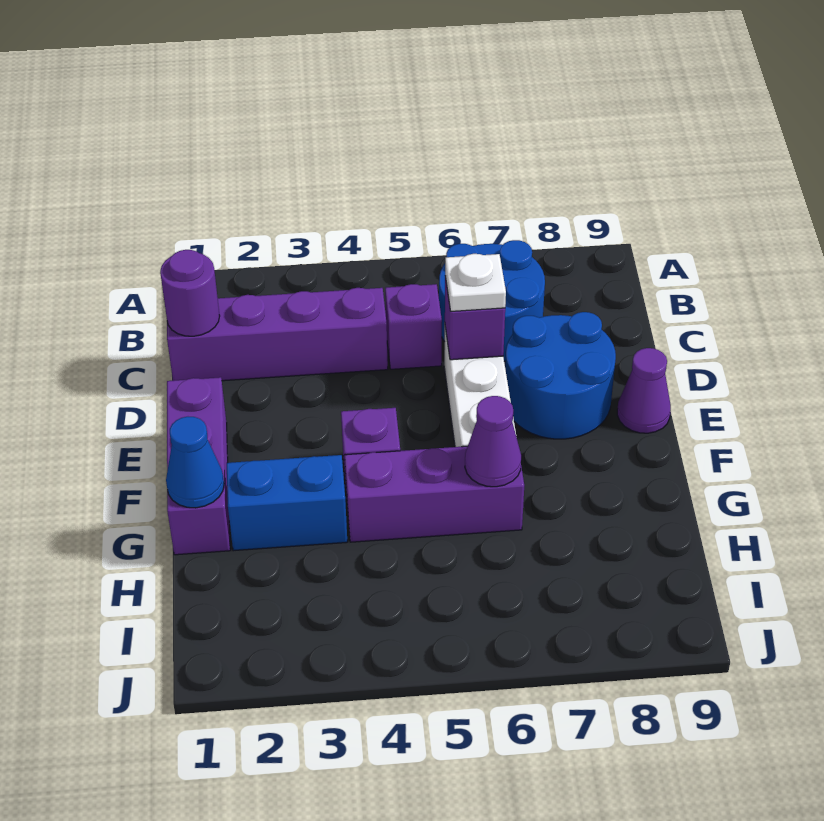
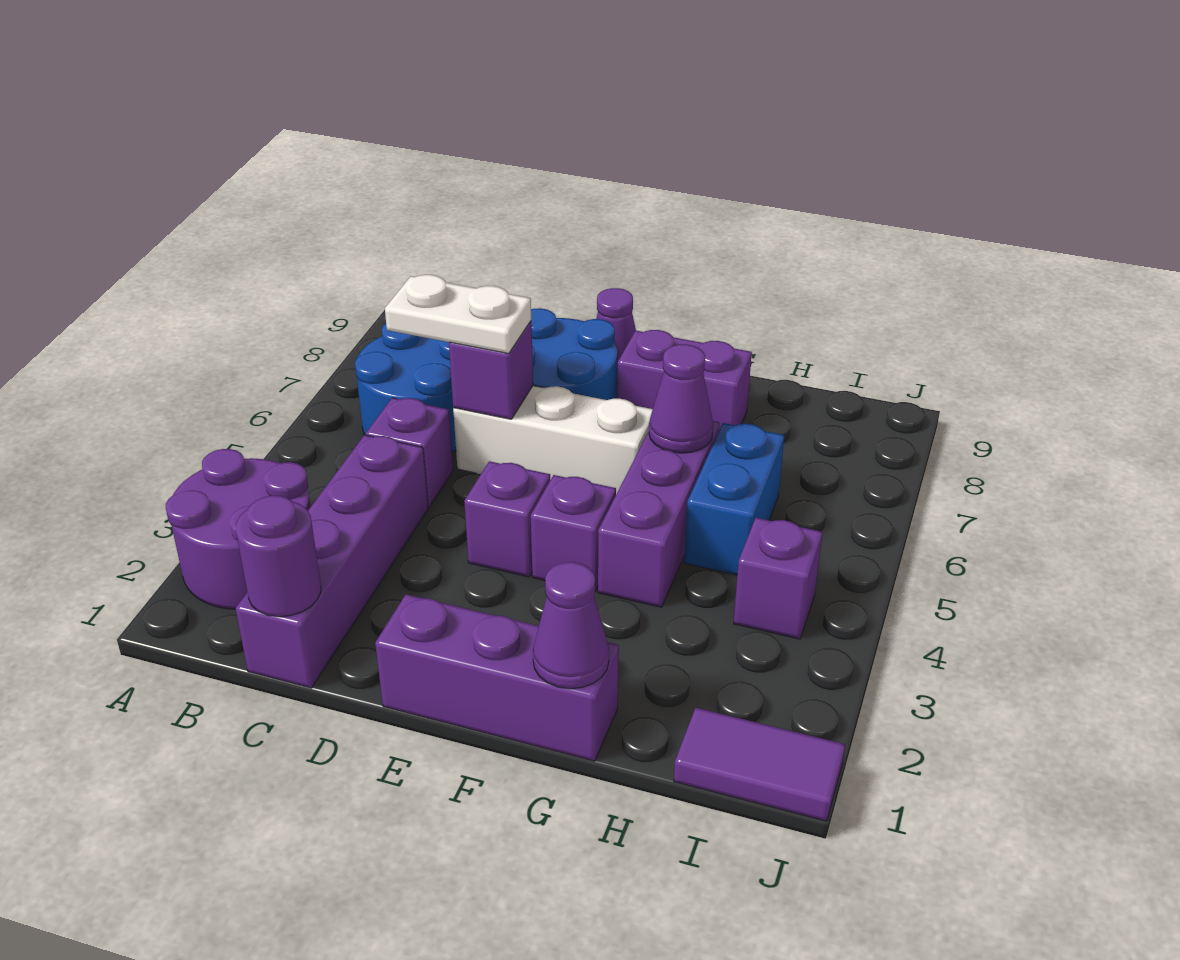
none -> purple round brick A2:B3 level 1
white plate D6 level 3 -> white plate C6:D6 level 3
none -> purple brick E4 level 1
none -> purple brick F8:G8 level 1
blue cone G1 level 2 -> purple cone G1 level 2
blue brick G2:G3 level 1 -> blue brick H5:H6 level 1
none -> purple tile I1:J1 level 1
none -> purple brick I4 level 1

